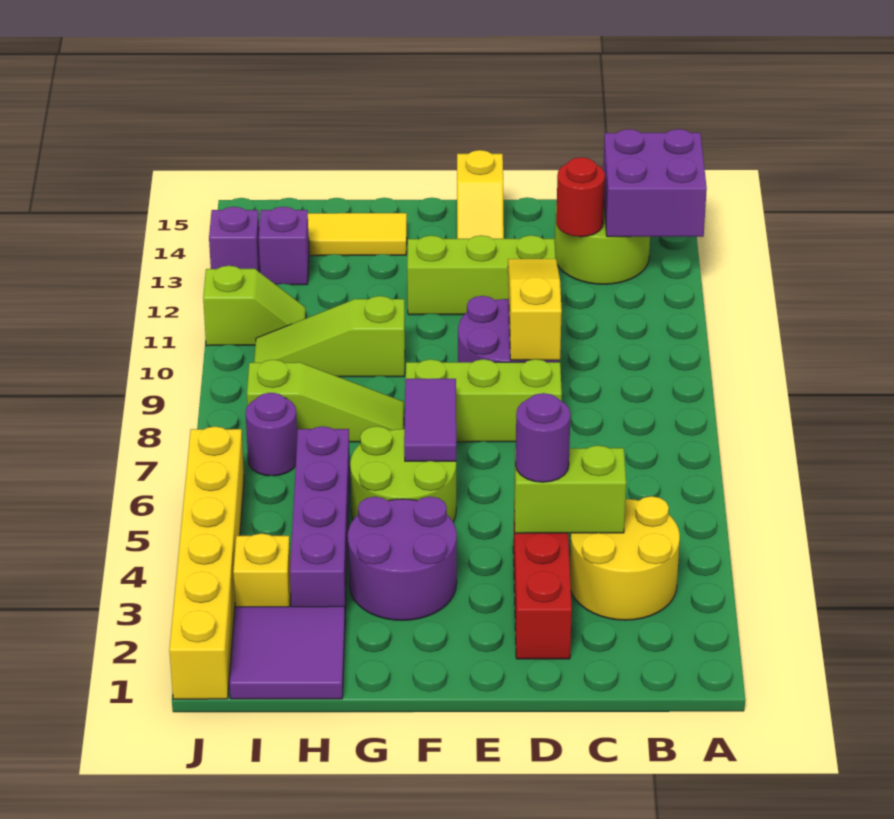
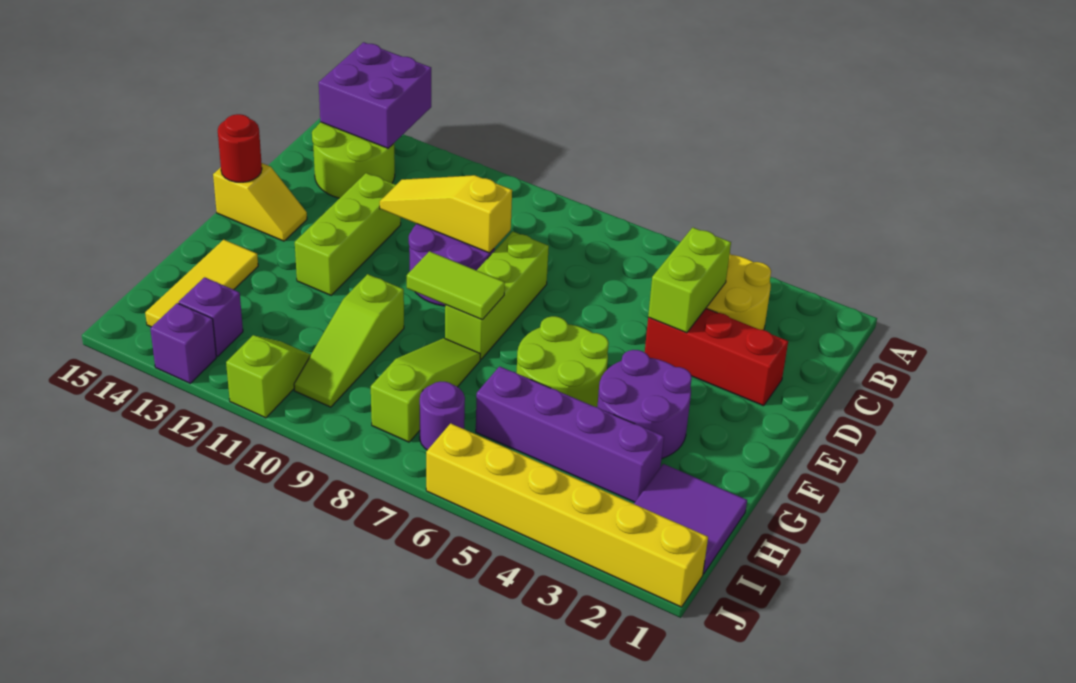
red round brick C13 level 2 -> red round brick E15 level 2
purple round brick D4 level 3 -> none
purple tile F6:F7 level 2 -> none
none -> lime tile F8:F9 level 2
yellow brick I3 level 1 -> none

